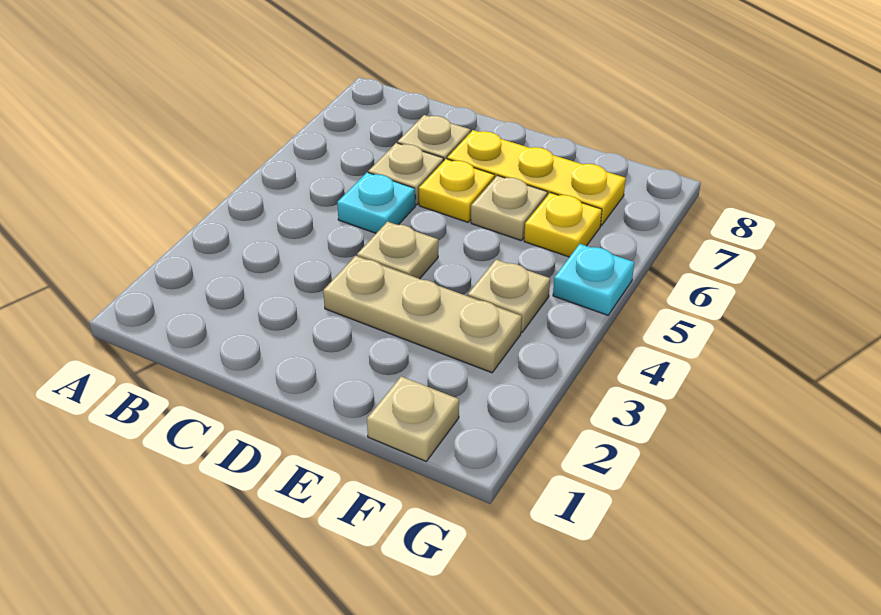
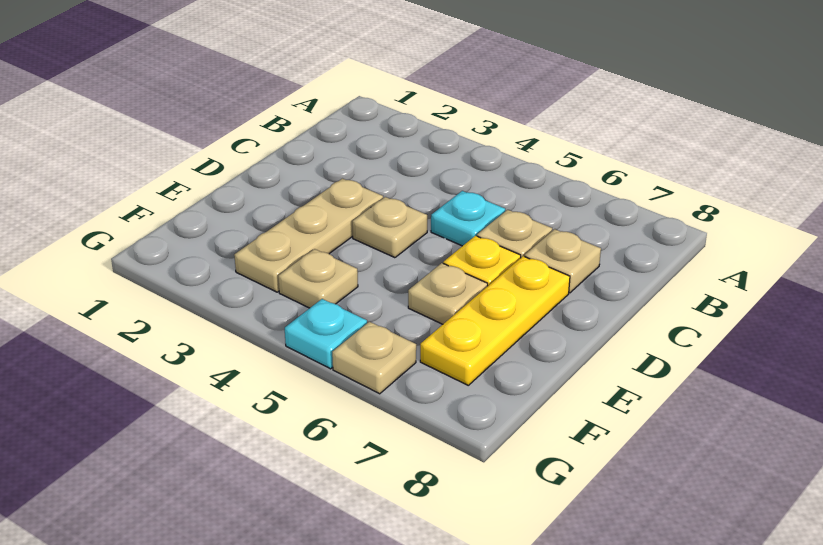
tan plate F1 level 1 -> tan plate G6 level 1
yellow plate F6 level 1 -> none

